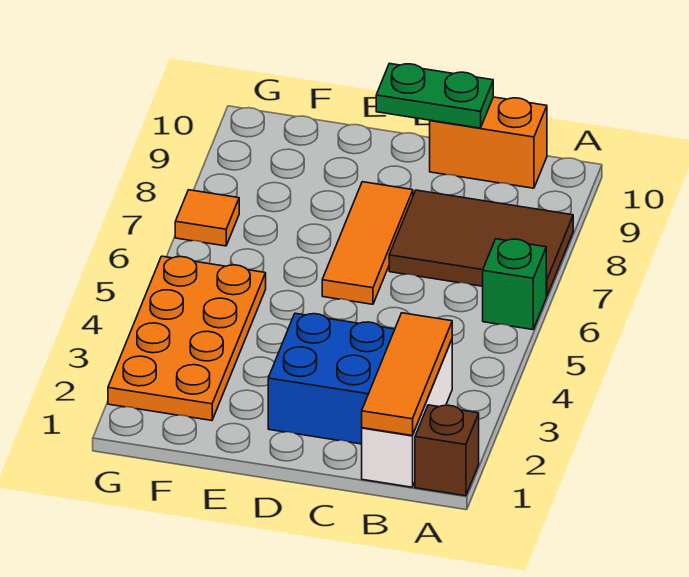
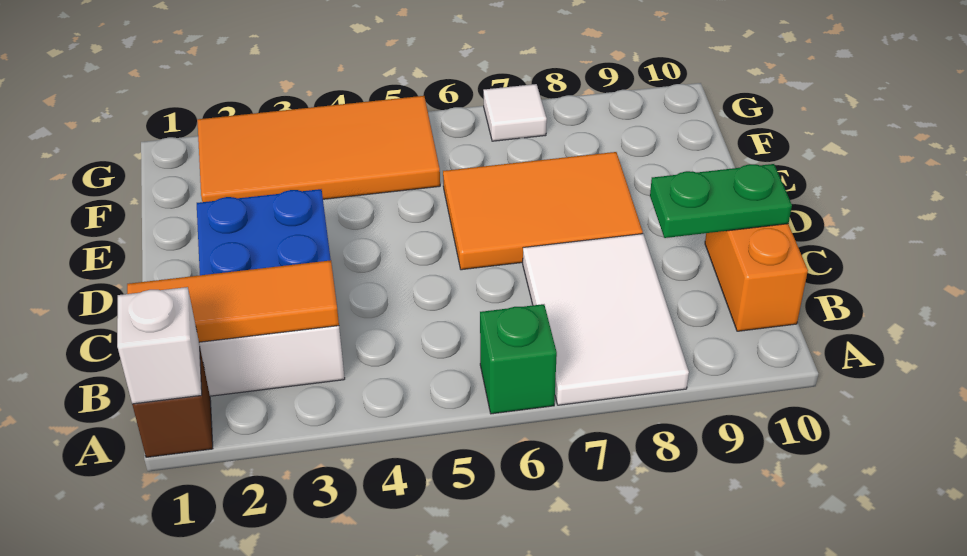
none -> white brick A1 level 2
brown tile A7:C8 level 1 -> white tile A7:C8 level 1
green plate C10:D10 level 2 -> green plate C9:C10 level 2
orange tile D6:D8 level 1 -> orange tile D6:E8 level 1
orange plate F2:G5 level 1 -> orange tile F2:G5 level 1
orange tile G7 level 1 -> white tile G7 level 1

